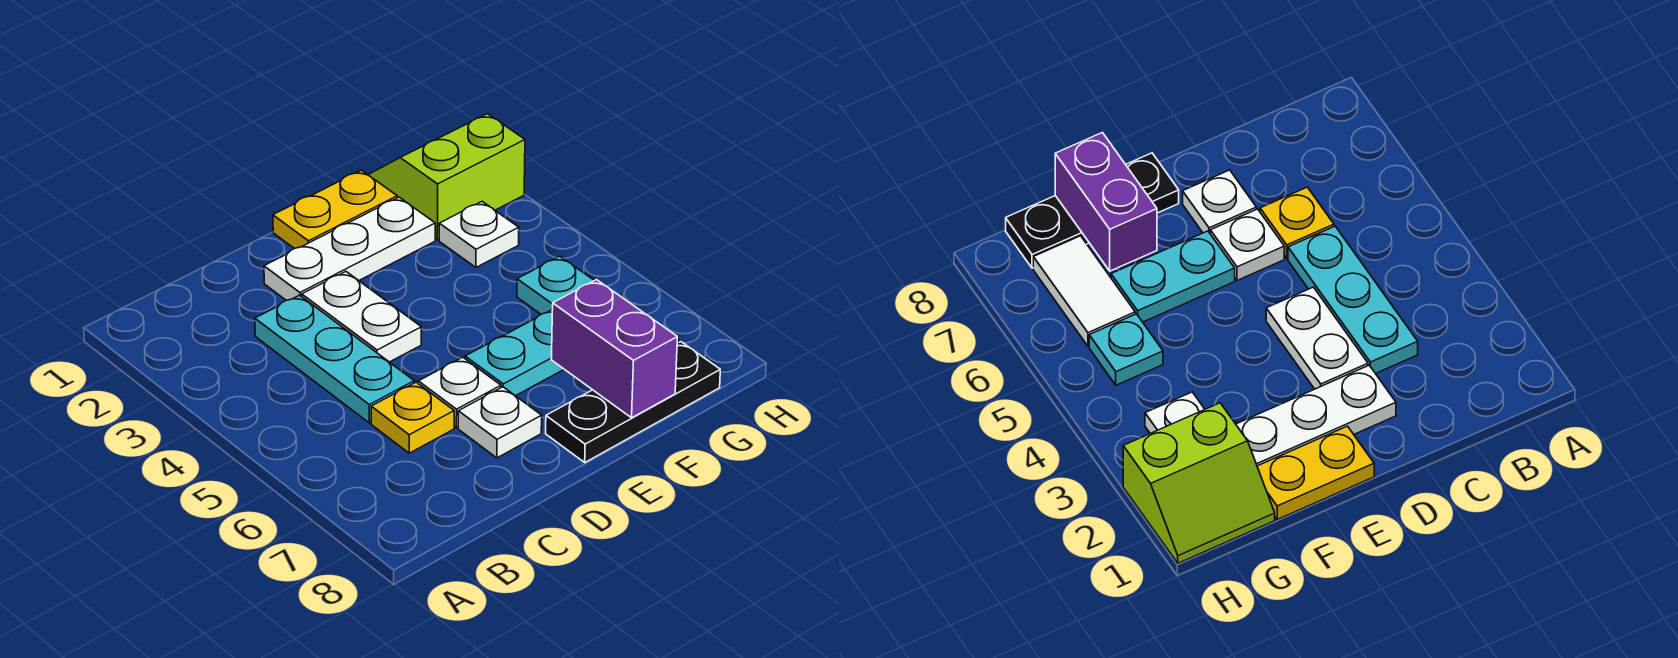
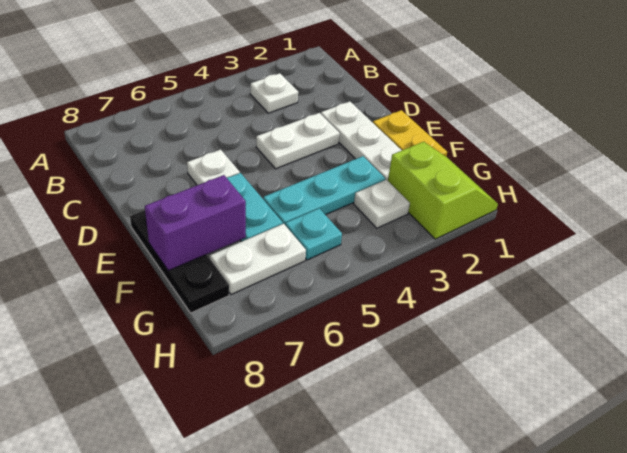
cyan plate C3:C5 level 1 -> cyan plate F3:F5 level 1
yellow plate C6 level 1 -> none
white plate D7 level 1 -> white plate B3 level 1
white tile G6:G7 level 1 -> white plate G6:G7 level 1

